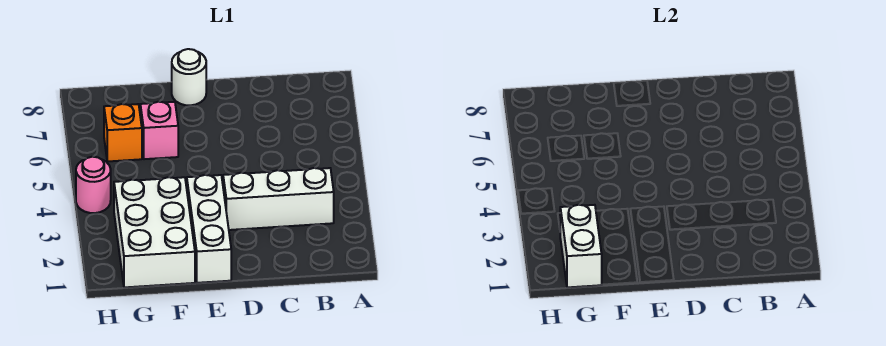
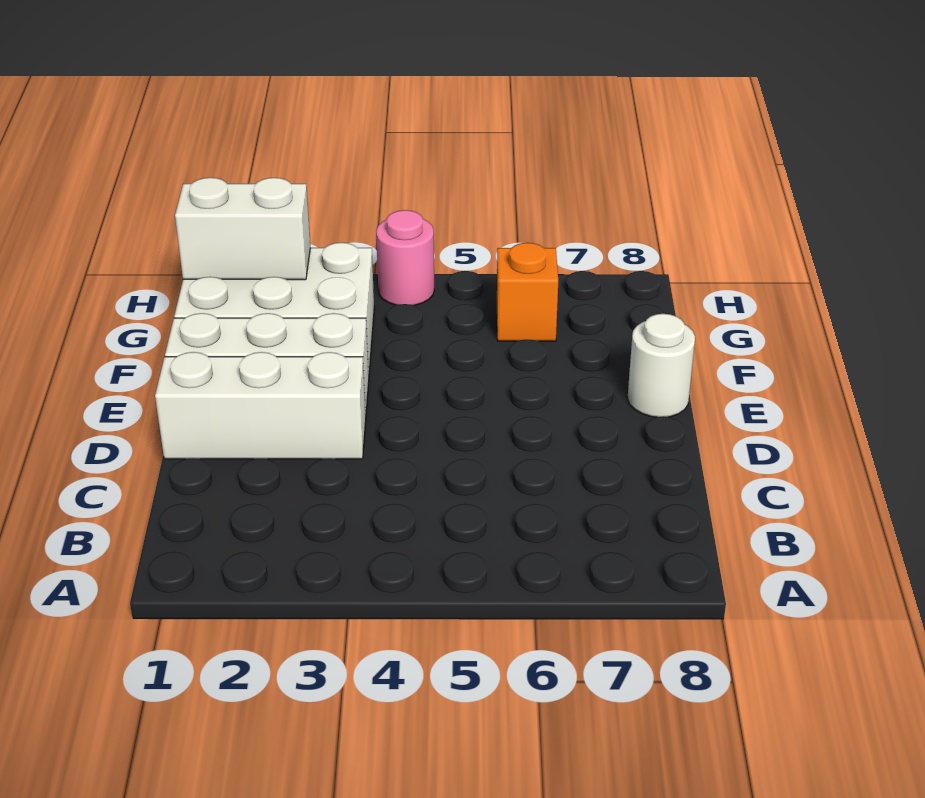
white brick B3:D3 level 1 -> white brick D1:D3 level 1
pink brick F6 level 1 -> none

